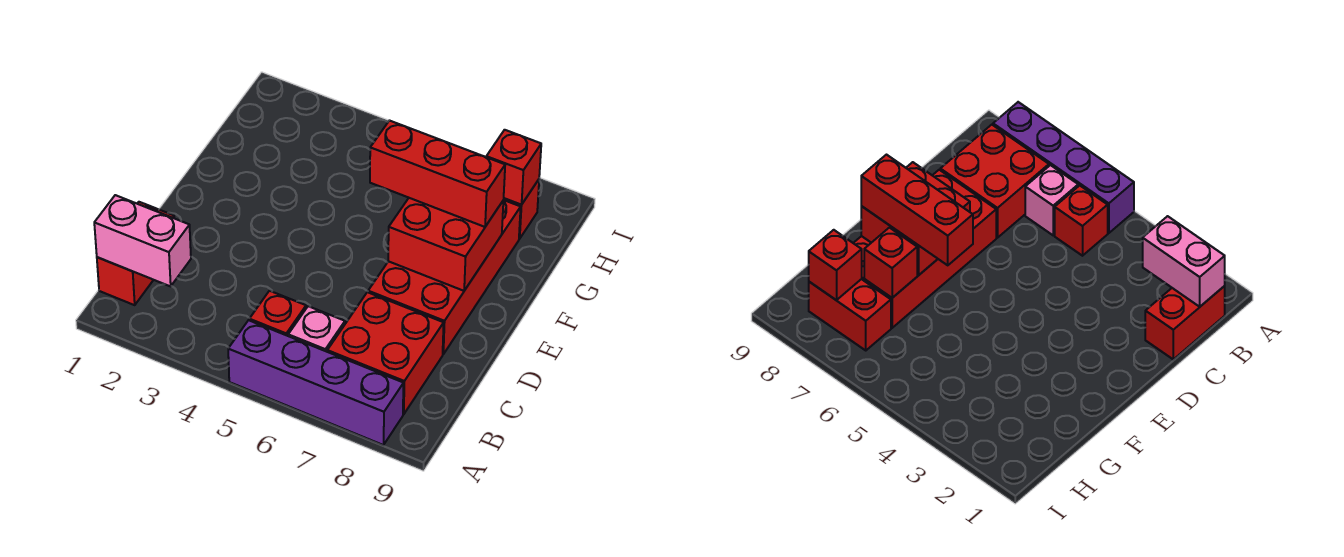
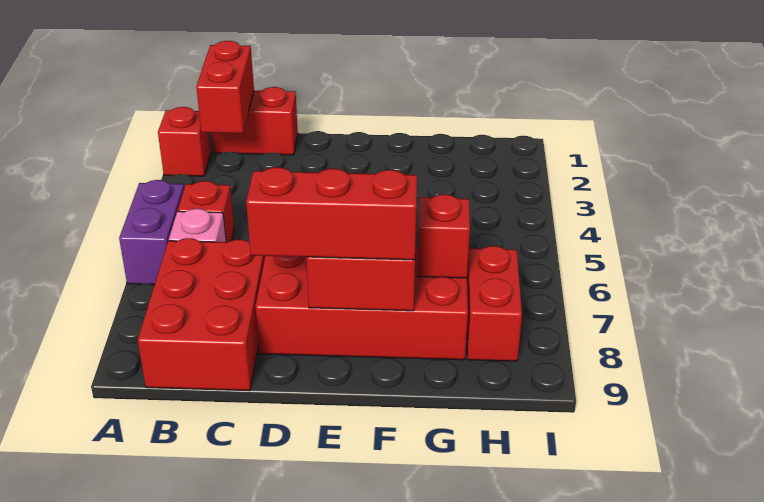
purple brick A5:A8 level 1 -> purple brick A5:A6 level 1
pink brick B1:B2 level 2 -> red brick B1:B2 level 2
red brick B7:C8 level 1 -> red brick B7:C9 level 1
red brick F6:F8 level 3 -> red brick D8:F8 level 3
red brick H8 level 2 -> red brick A2 level 1

